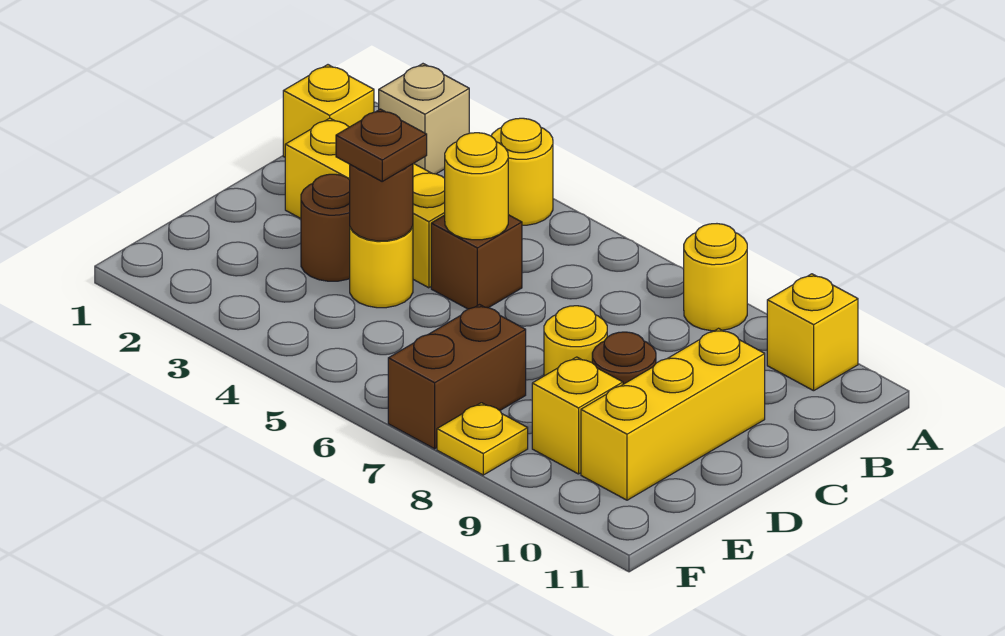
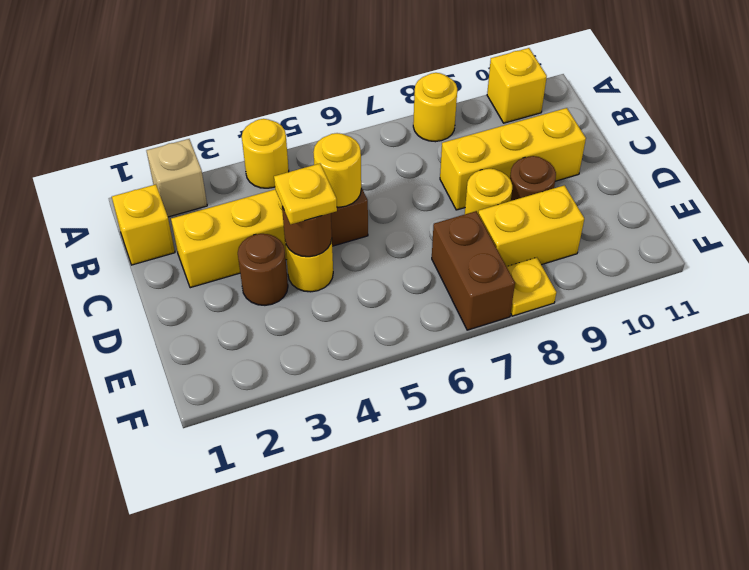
yellow brick C10:E10 level 1 -> yellow brick C8:C10 level 1
brown plate D4 level 3 -> yellow plate D4 level 3
yellow brick E9 level 1 -> yellow brick E8:E9 level 1

